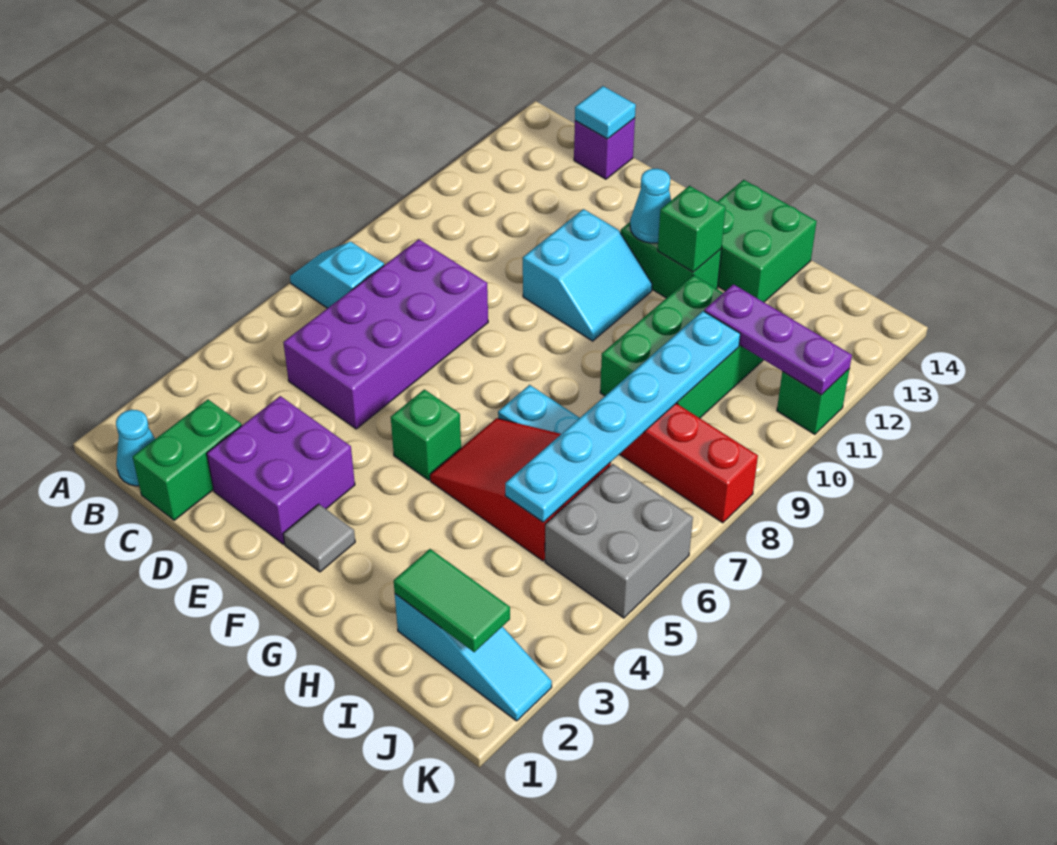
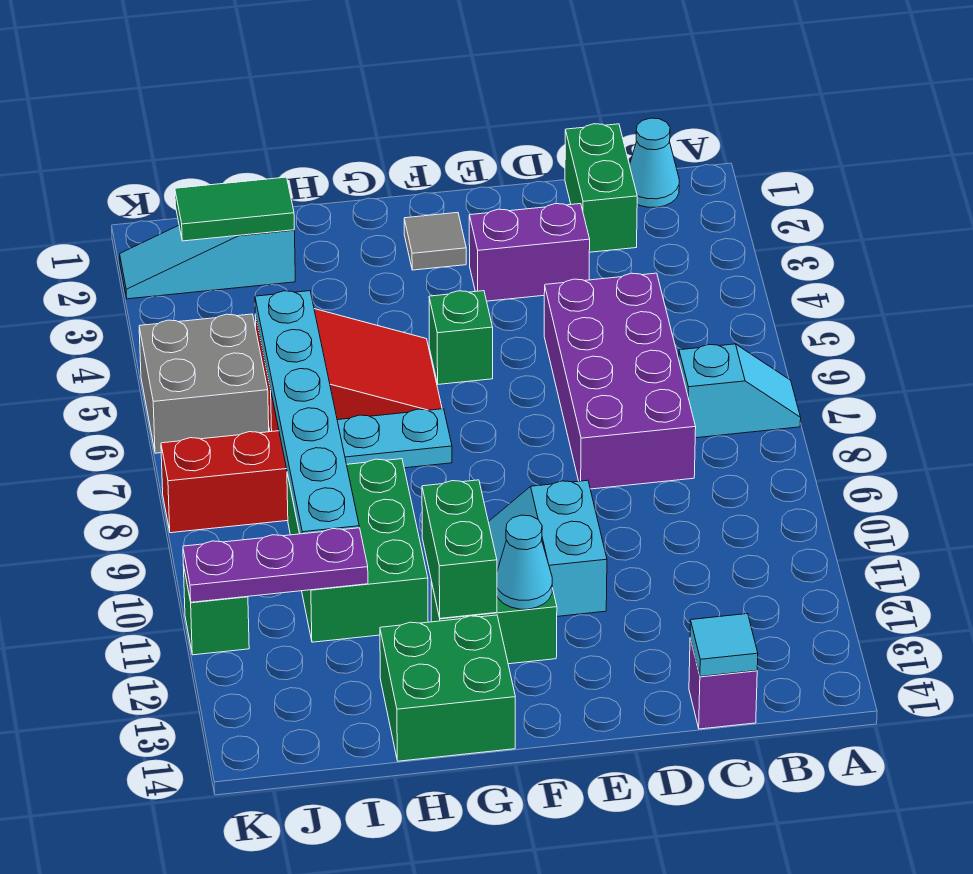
purple brick D2:E3 level 1 -> purple brick D3:E3 level 1
green brick G12 level 2 -> green brick G11:G12 level 2

